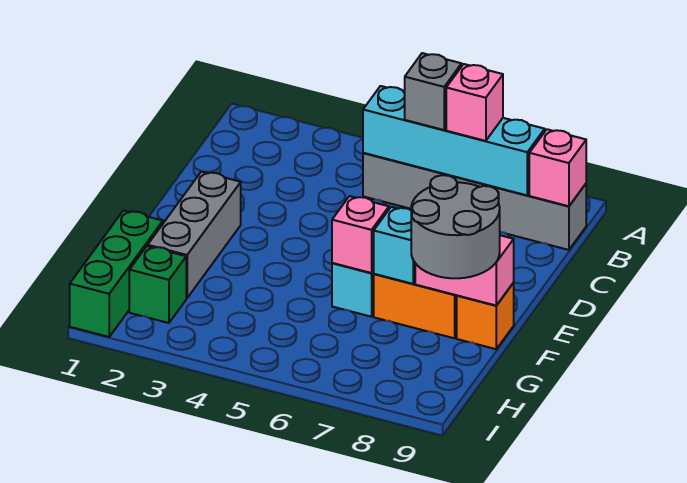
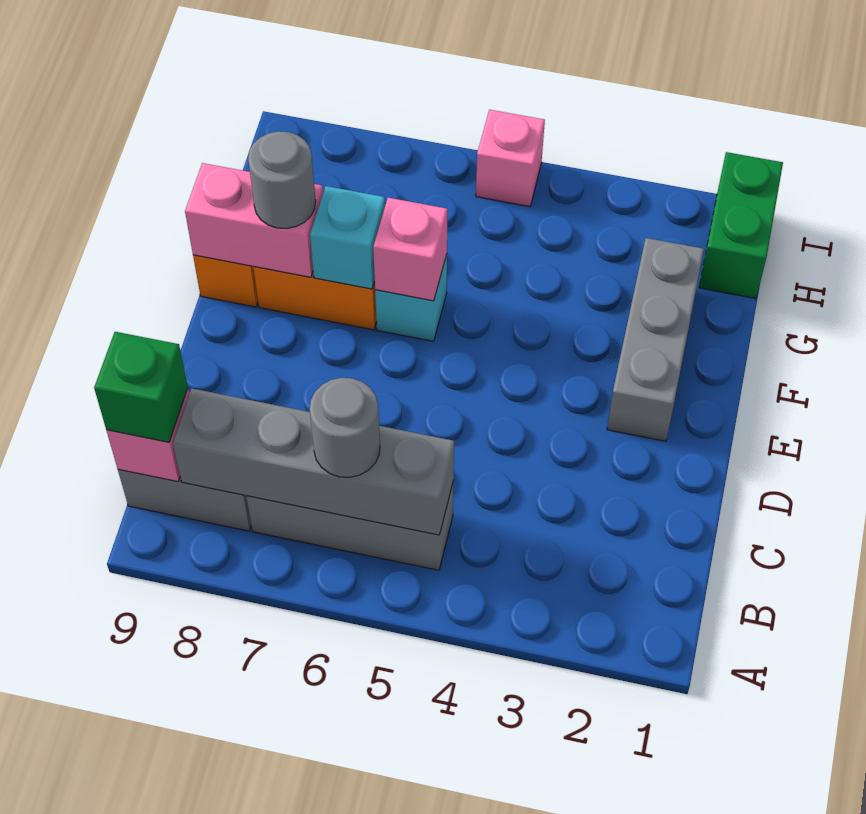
cyan brick B5:B8 level 2 -> grey brick B5:B8 level 2
grey brick B6 level 3 -> grey round brick B6 level 3
pink brick B7 level 3 -> pink brick I5 level 1
grey round brick F8:G9 level 3 -> grey round brick F8 level 3
green brick G1:I1 level 1 -> green brick H1:I1 level 1
green brick H2 level 1 -> green brick B9 level 3

